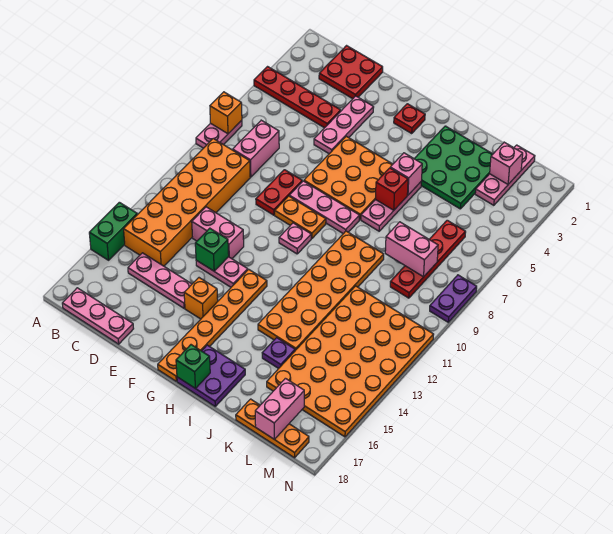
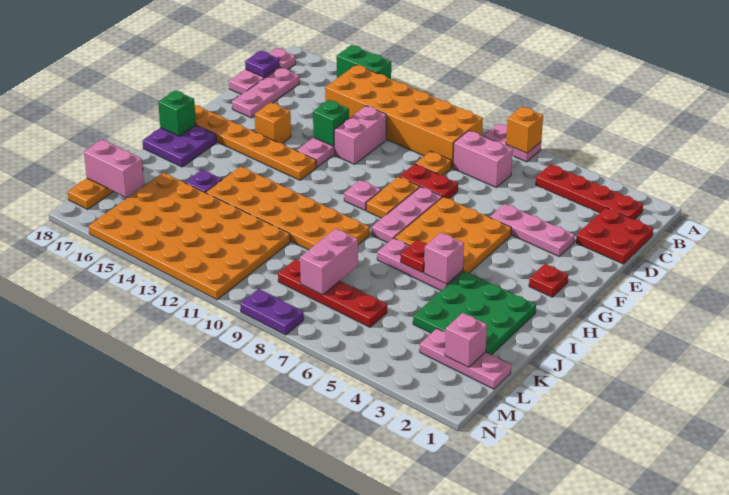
red plate A4:D4 level 1 -> red plate B2:B5 level 1
pink plate C15:E15 level 1 -> pink plate C17:E17 level 1
none -> purple plate C18 level 2
none -> orange plate D9 level 1
red brick I6 level 2 -> red plate I6 level 2

